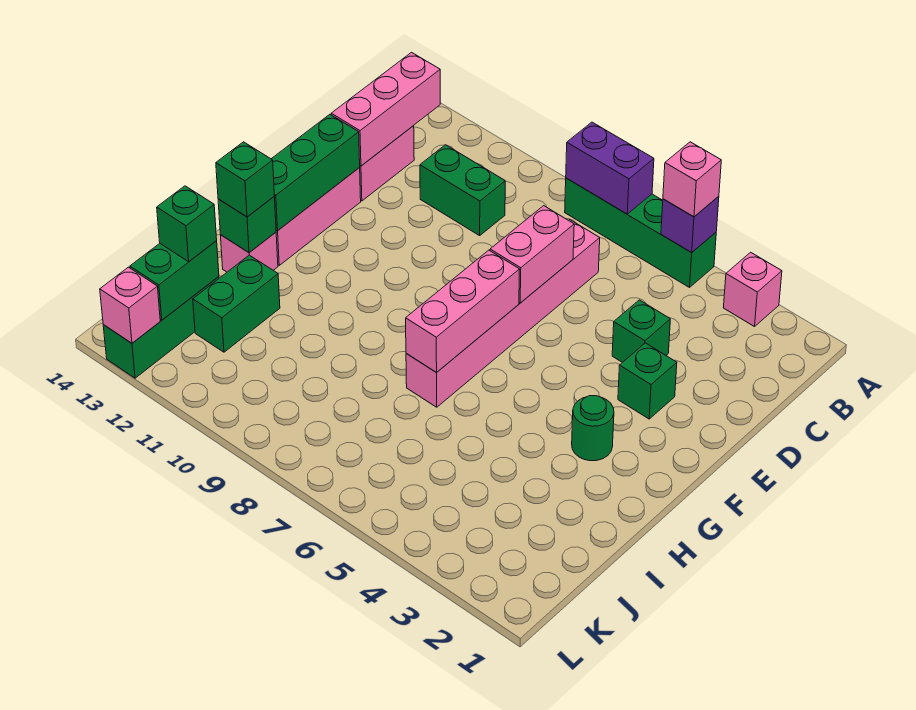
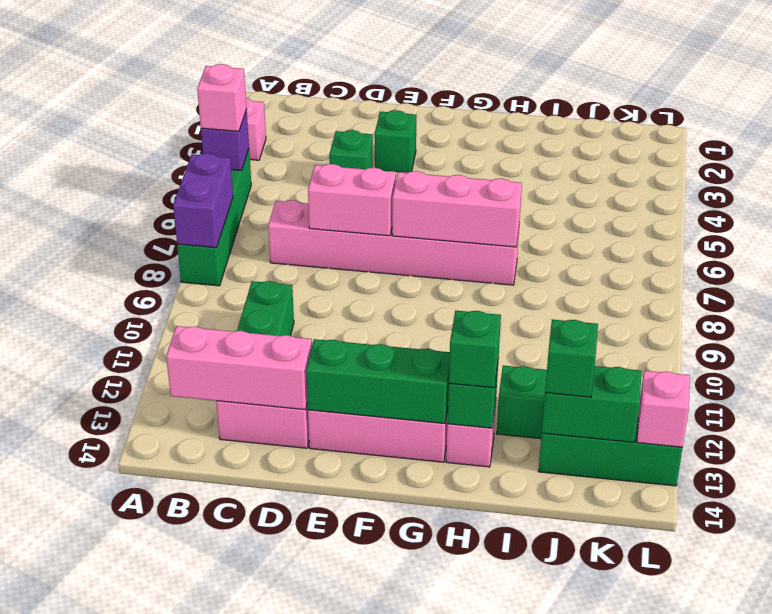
green round brick G3 level 1 -> none

